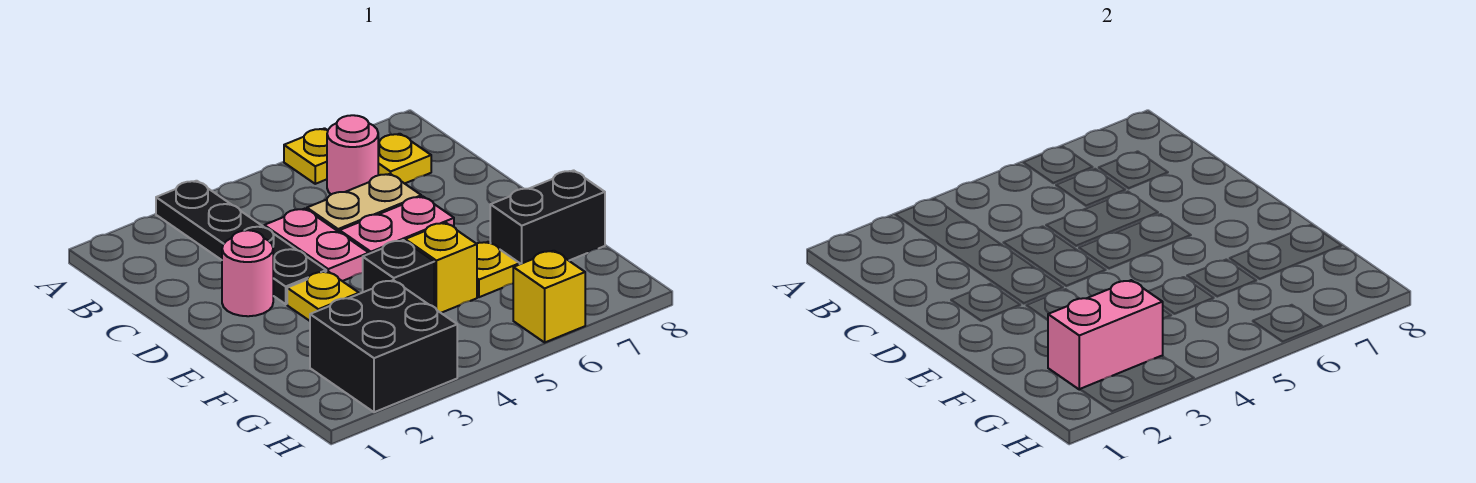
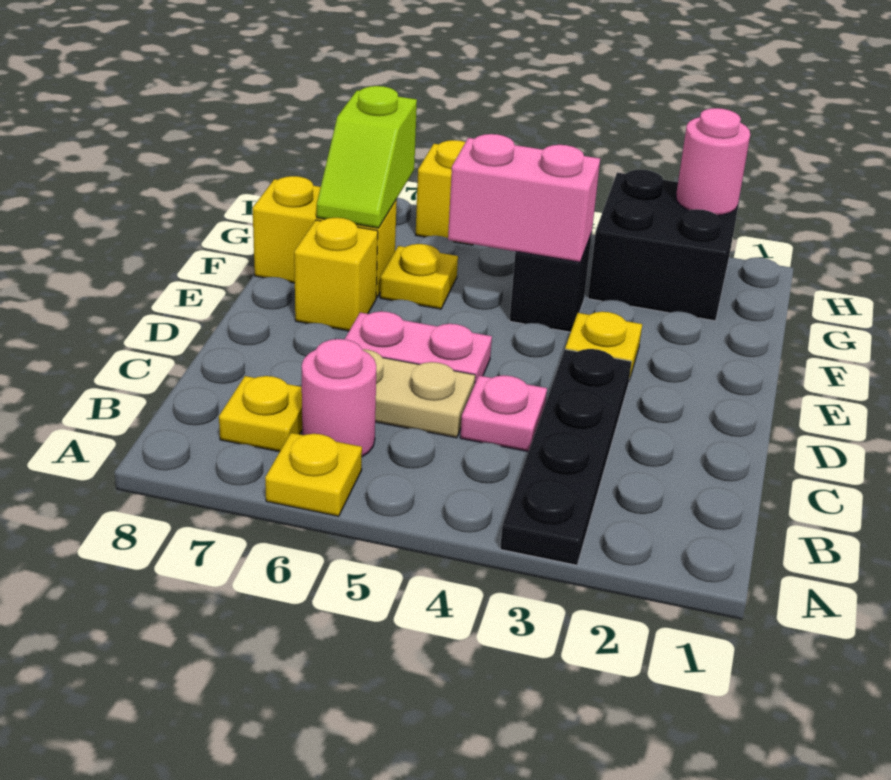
pink plate C4:D4 level 1 -> pink plate C4 level 1
pink round brick D2 level 1 -> pink round brick H2 level 2
yellow brick F5 level 1 -> yellow brick E7 level 1
black brick F7:F8 level 1 -> yellow brick F7:F8 level 1
none -> lime slope F7:G7 level 2 top G
pink brick G2:G3 level 2 -> pink brick F4:F5 level 2

